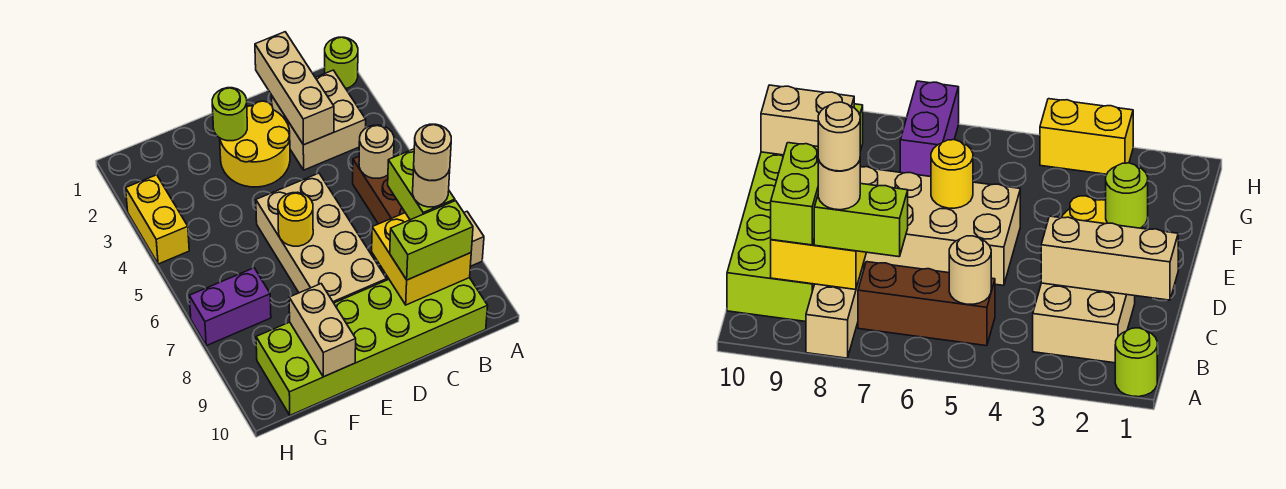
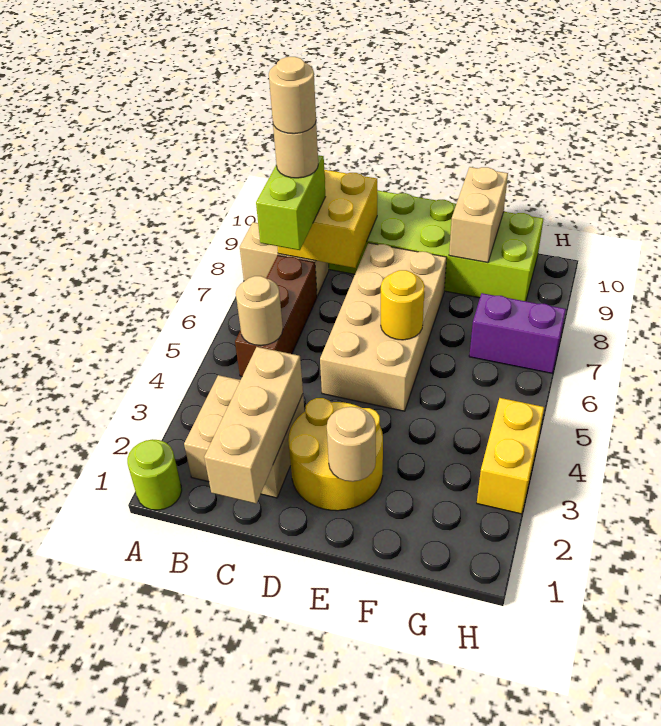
lime brick B9:C9 level 3 -> none
lime round brick E2 level 2 -> tan round brick E2 level 2

